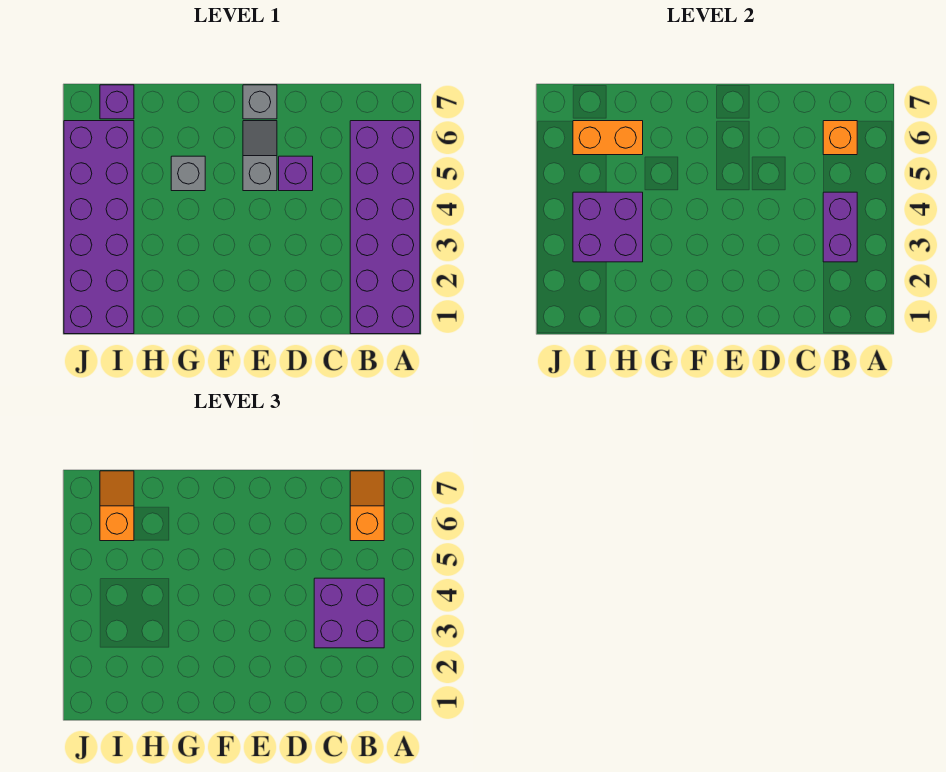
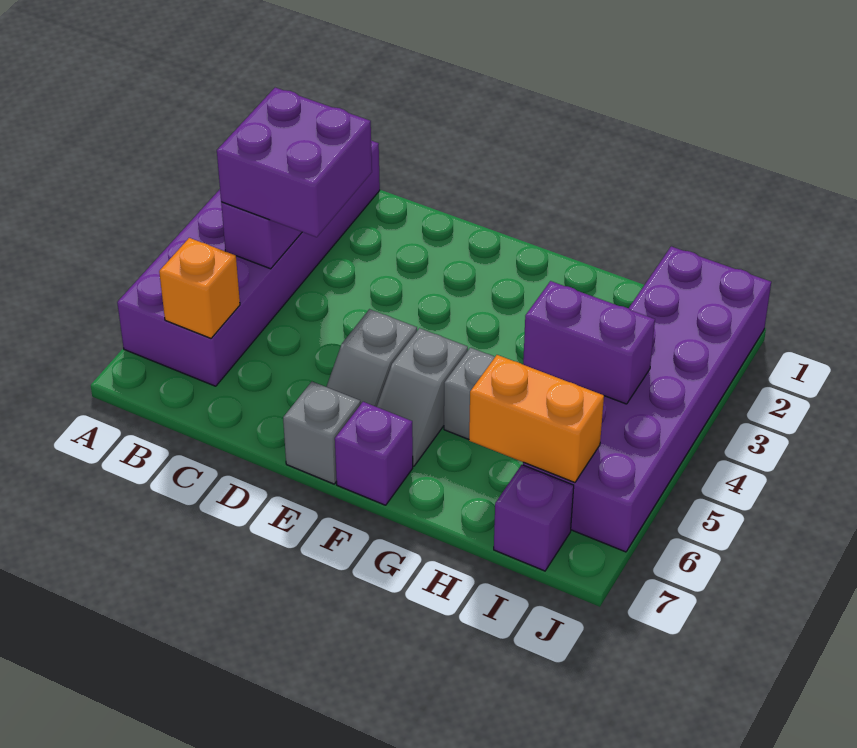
orange slope B6:B7 level 3 top 6 -> none
purple brick D5 level 1 -> purple brick F7 level 1
none -> grey slope F5:F6 level 1 top 5
purple brick H3:I4 level 2 -> purple brick H4:I4 level 2
orange slope I6:I7 level 3 top 6 -> none

